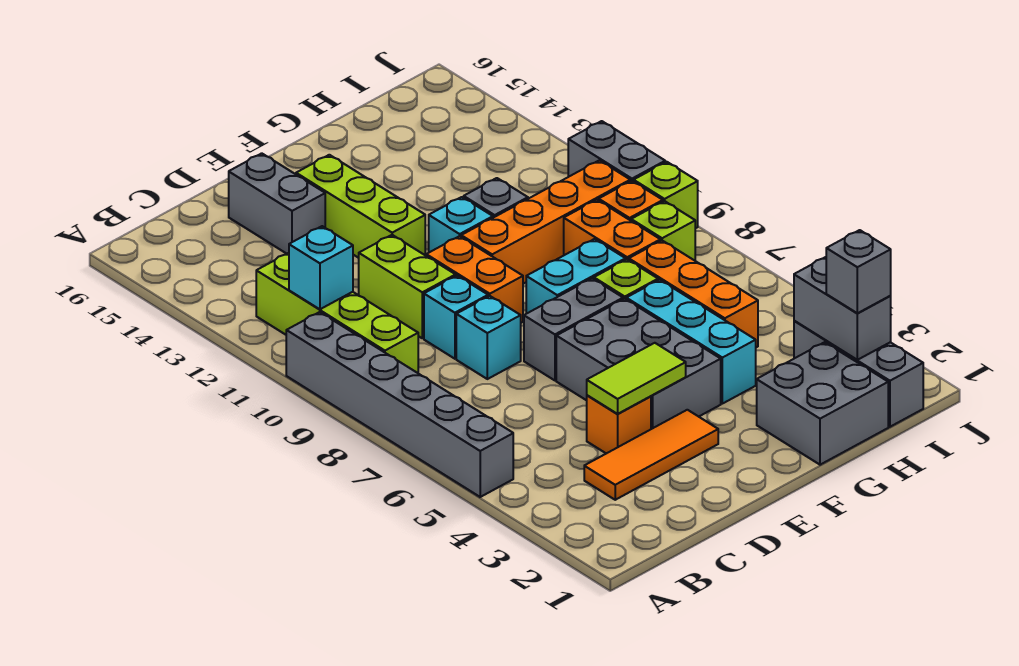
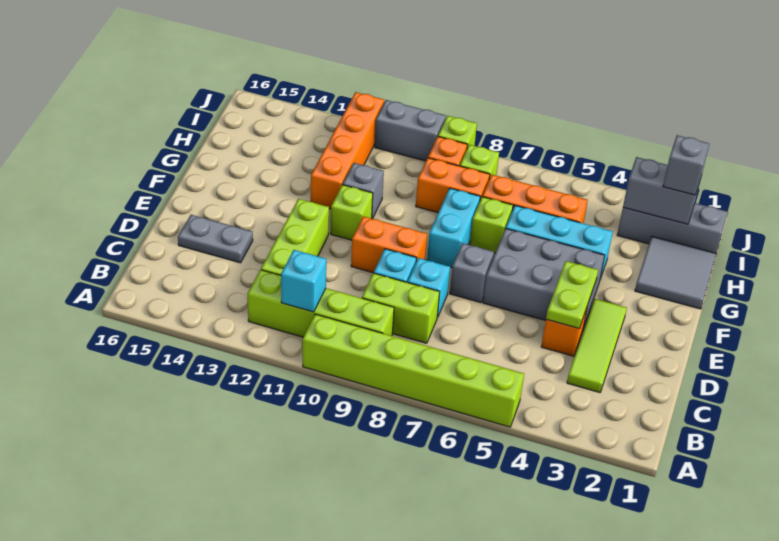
grey brick A5:A10 level 1 -> lime brick A5:A10 level 1
orange tile C3:E3 level 1 -> lime tile C3:E3 level 1
lime tile D4:E4 level 2 -> lime plate D4:E4 level 2
lime brick D10:D11 level 1 -> lime brick C8:C9 level 1
grey brick D14:D15 level 1 -> grey plate D14:D15 level 1
grey brick E7:F7 level 1 -> grey brick E7 level 1
lime brick E12:E14 level 1 -> lime brick C12:E12 level 1
orange brick F10:I10 level 1 -> orange brick G12:J12 level 1
cyan brick F11 level 1 -> lime brick F11 level 1
grey brick G1:H2 level 1 -> grey tile G1:H2 level 1

